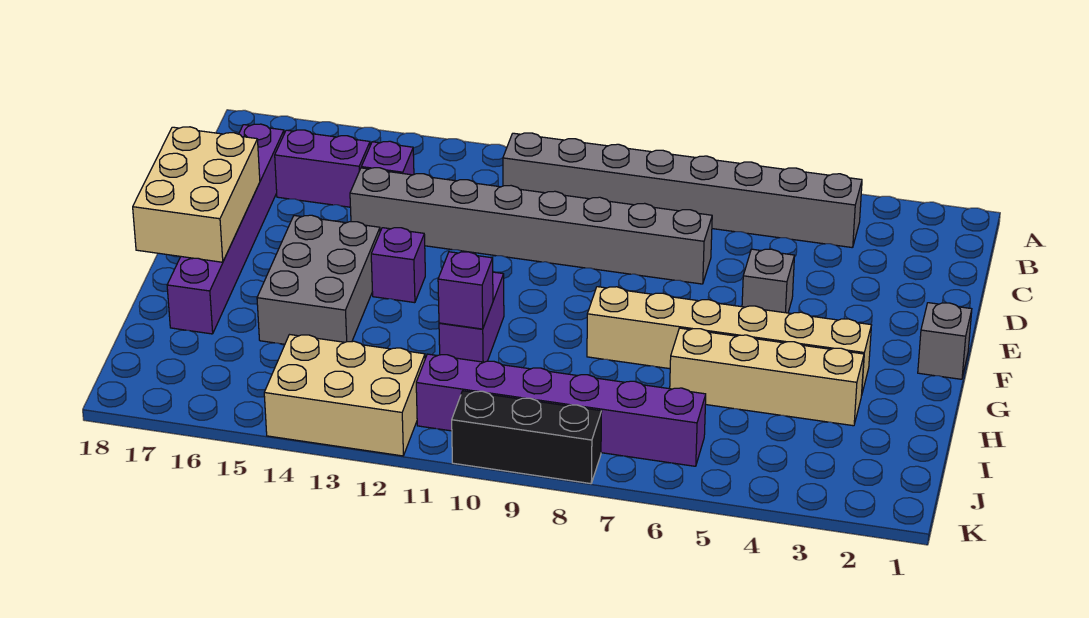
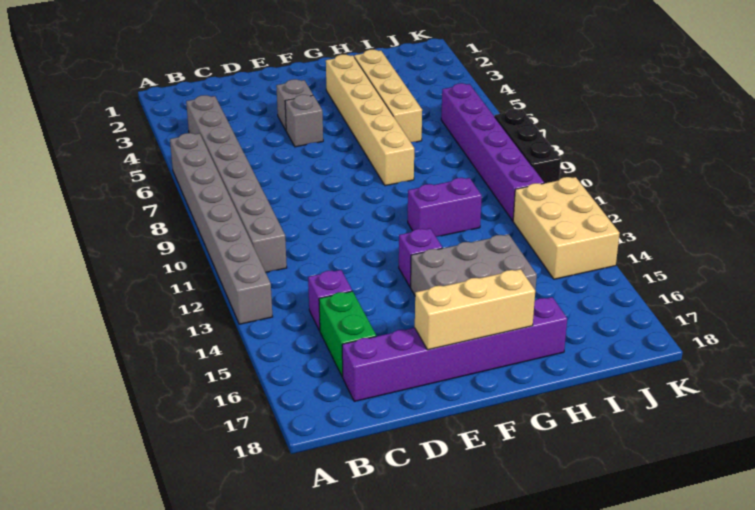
purple brick C15:C16 level 1 -> green brick C15:C16 level 1
grey brick D7:D14 level 1 -> grey brick A6:A13 level 1
tan brick E17:G18 level 2 -> tan brick E17:G17 level 2
grey brick F1 level 1 -> grey brick E4 level 1
purple brick H11 level 2 -> none

